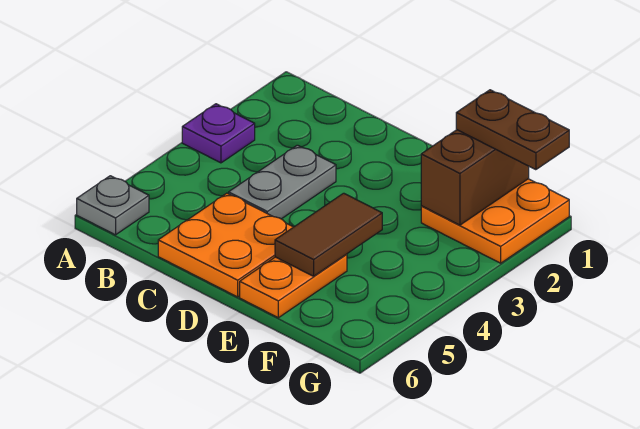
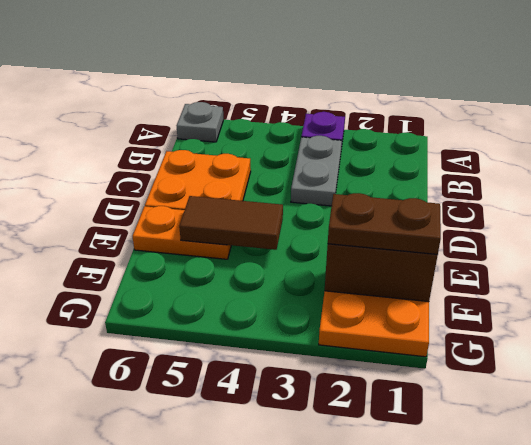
grey plate C3:C4 level 1 -> grey plate B3:C3 level 1
brown plate F1:G1 level 3 -> brown plate F1:F2 level 3

